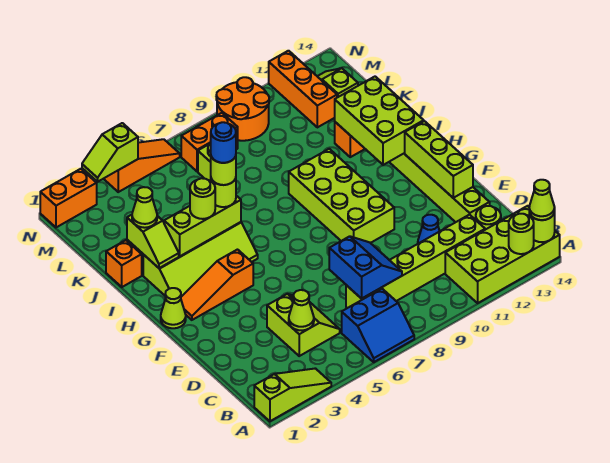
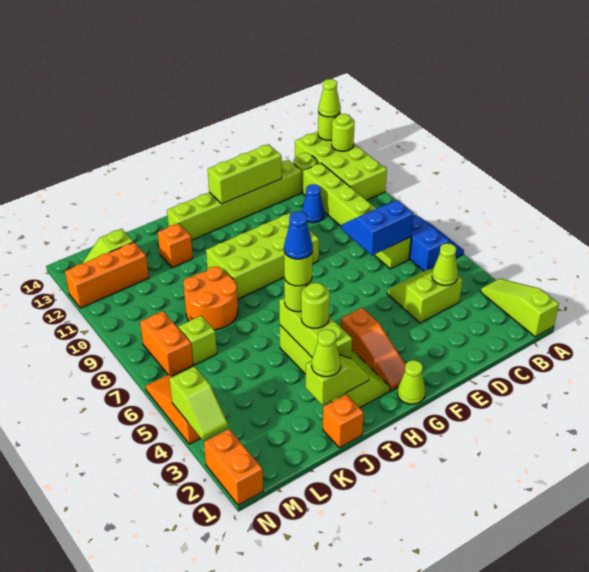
lime brick H12:J13 level 2 -> none
blue round brick I5 level 5 -> blue cone I5 level 5
orange round brick M9:N10 level 1 -> orange round brick J8:K9 level 1

